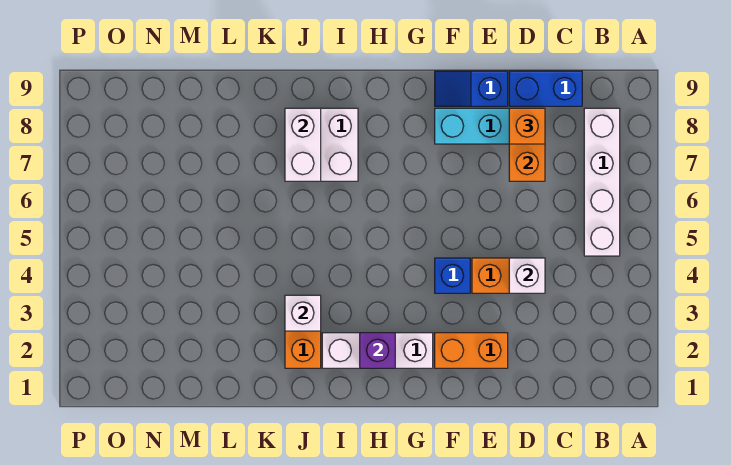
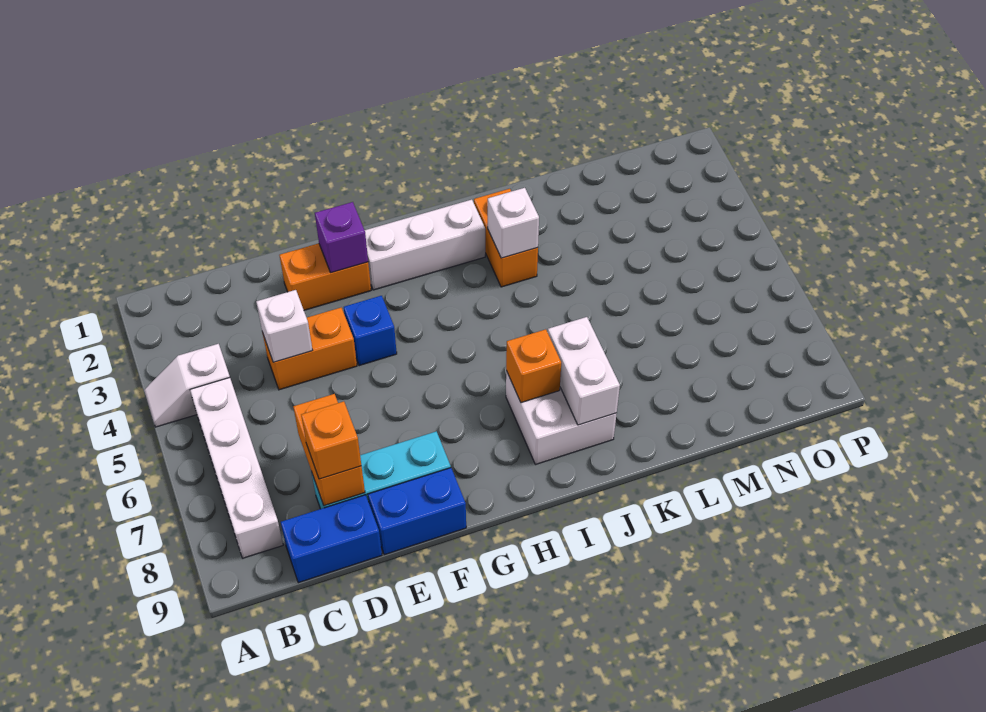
none -> white slope A4:B4 level 1 top B
blue slope E9:F9 level 1 top E -> blue brick E9:F9 level 1
purple brick H2 level 2 -> purple brick F2 level 2
none -> orange brick I7 level 2

